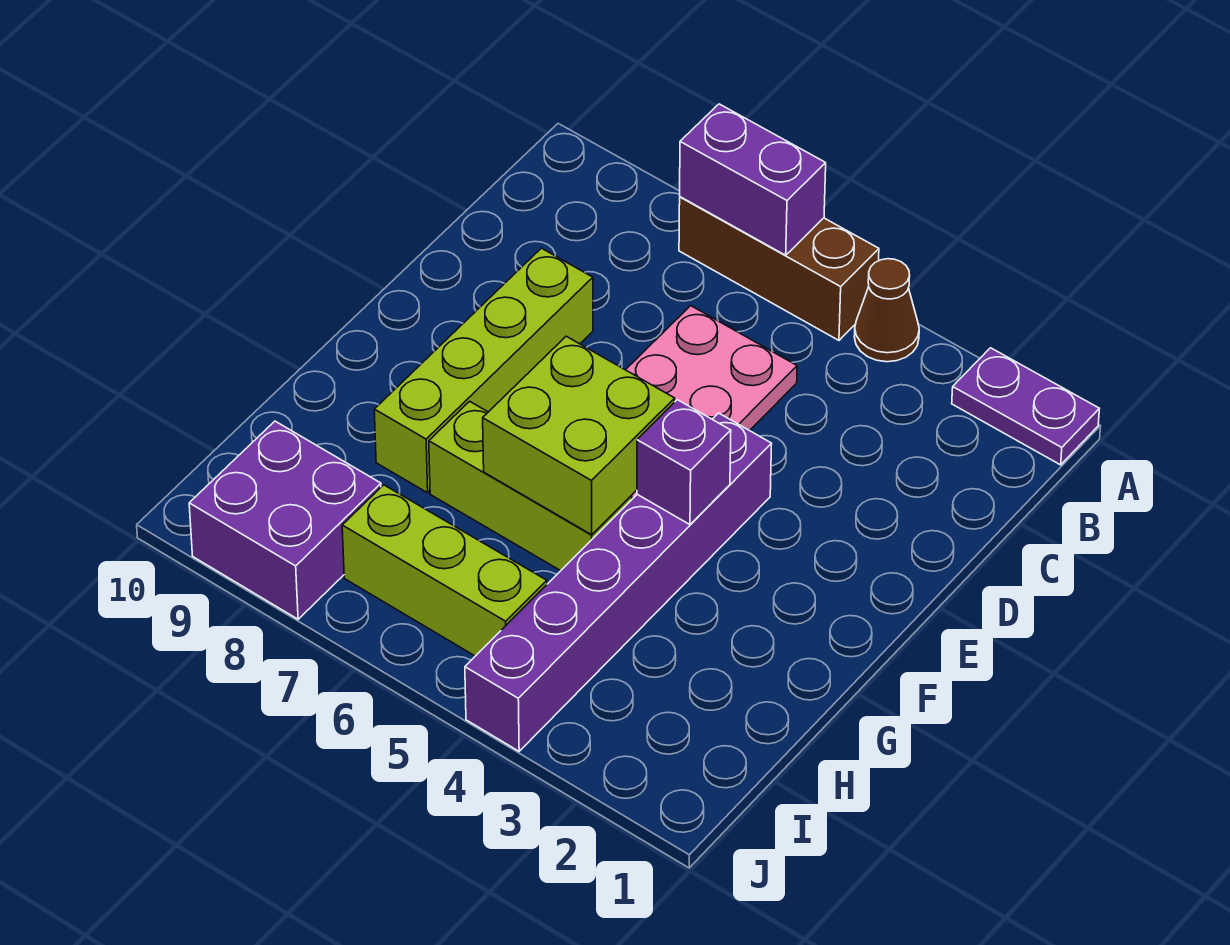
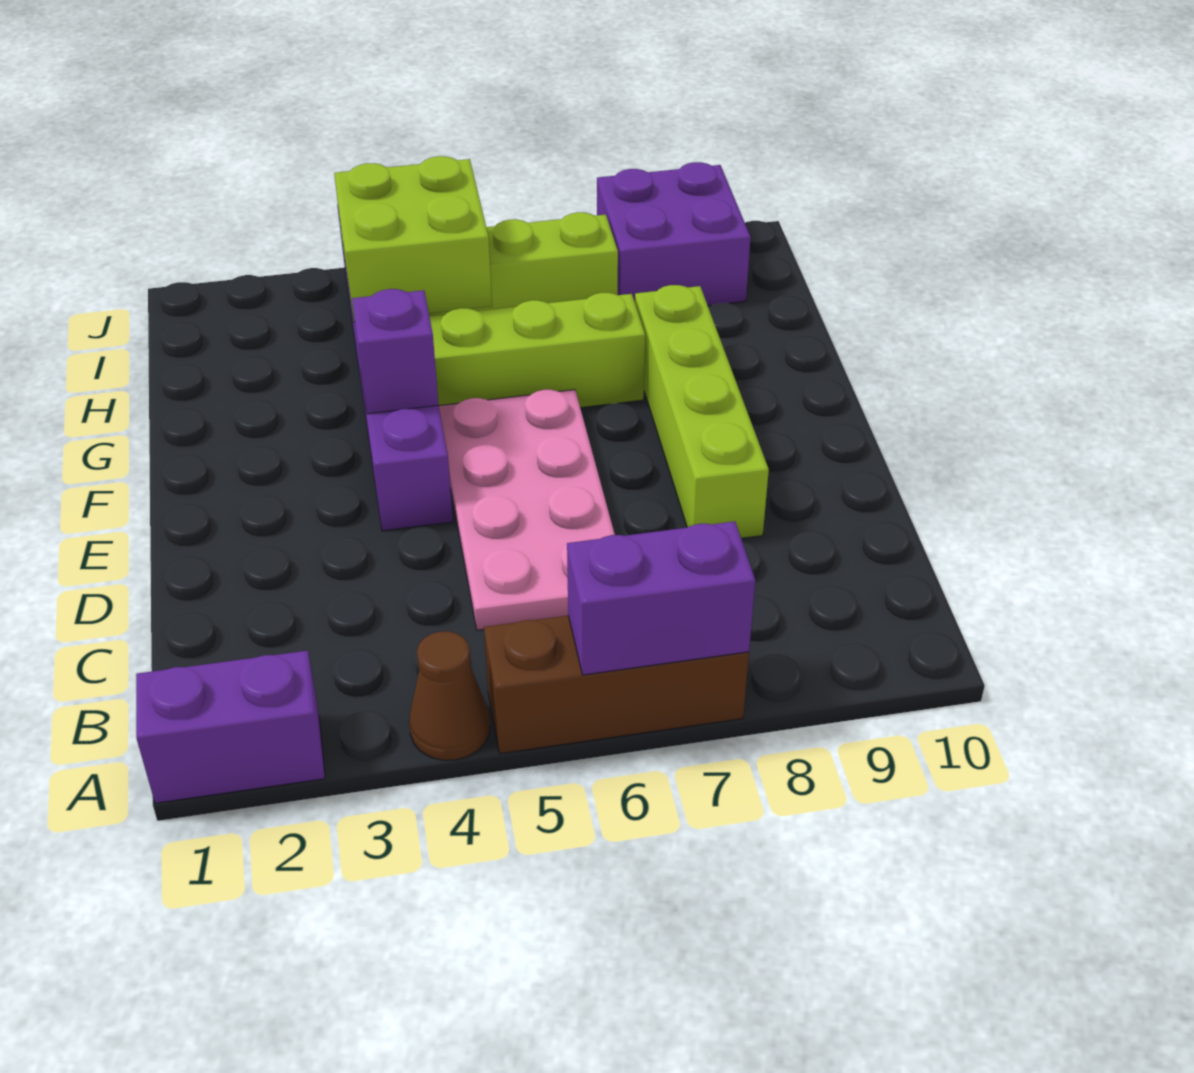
purple plate A1:A2 level 1 -> purple brick A1:A2 level 1
lime brick F5:G6 level 2 -> lime brick H4:I5 level 2

